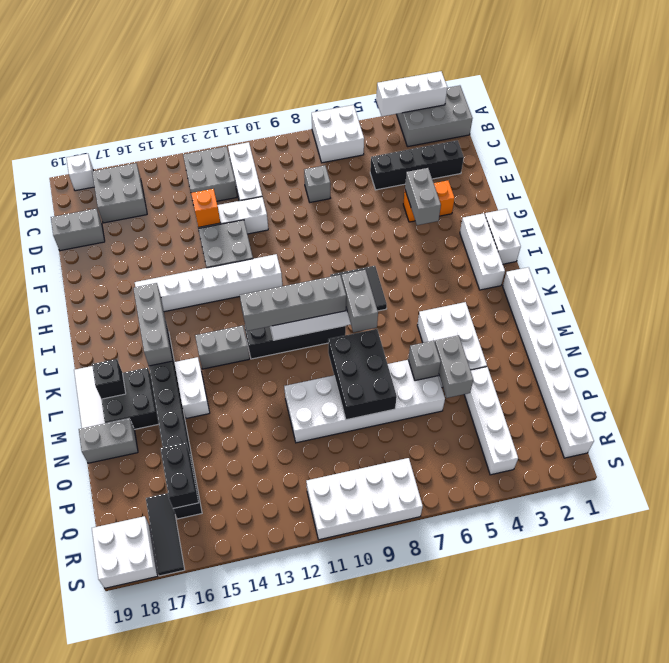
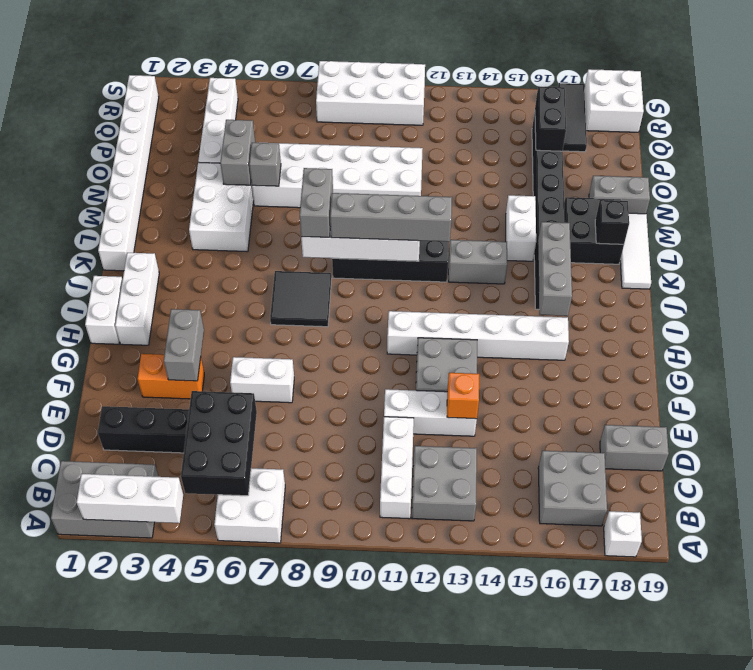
grey brick D8 level 1 -> none
none -> white brick F6:F7 level 1
black brick M8:O9 level 2 -> black brick B5:D6 level 2

